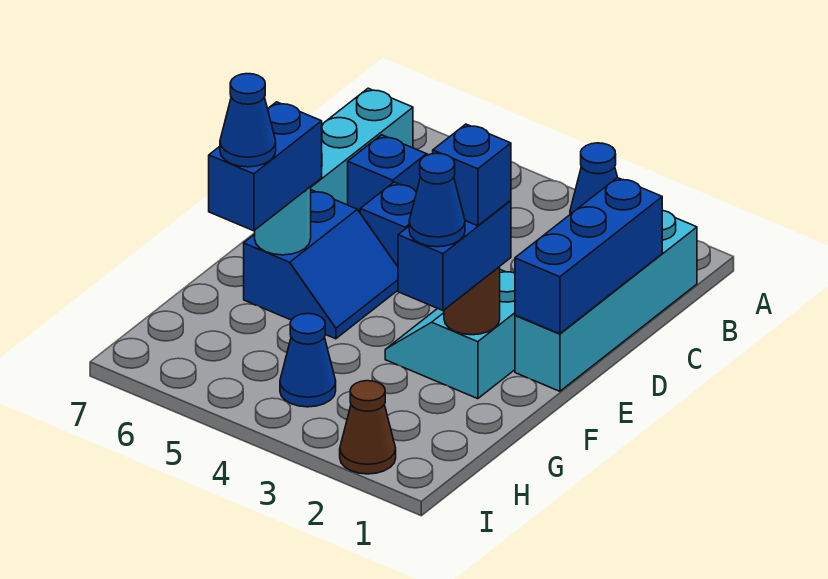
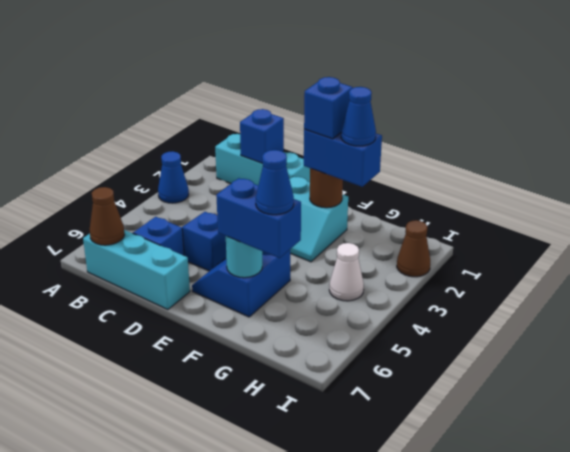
cyan brick B1:E1 level 1 -> cyan brick B1:D1 level 1
none -> brown cone B7 level 2
blue brick C1:E1 level 2 -> blue brick C1 level 2
blue slope E5:F6 level 1 top 6 -> blue slope E5:F6 level 1 top F
blue cone H4 level 1 -> white cone H4 level 1

